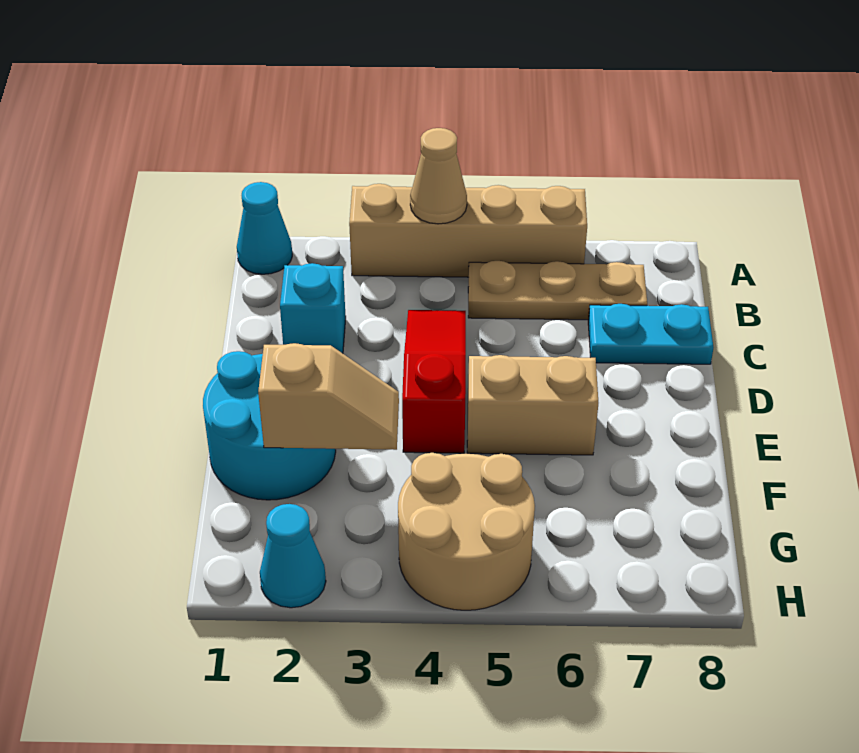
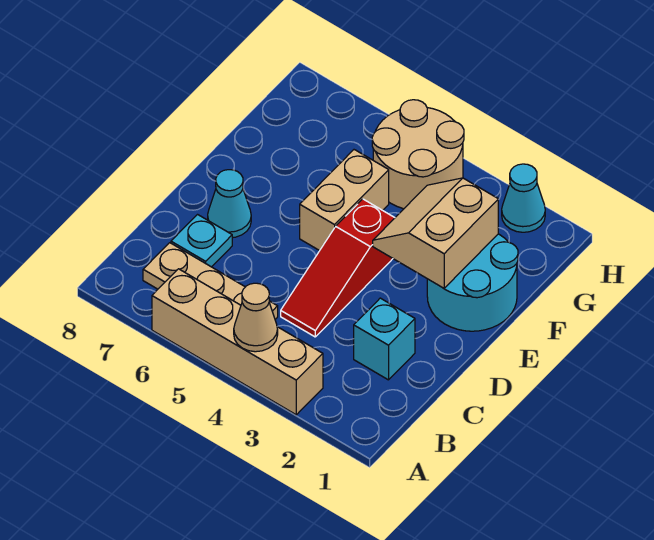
cyan cone A1 level 1 -> cyan cone D7 level 1
cyan plate C7:C8 level 1 -> cyan plate C7 level 1
tan brick E5:E6 level 1 -> tan brick E5:F5 level 1
tan slope F2:F3 level 2 top 2 -> tan slope E2:F3 level 2 top 2

